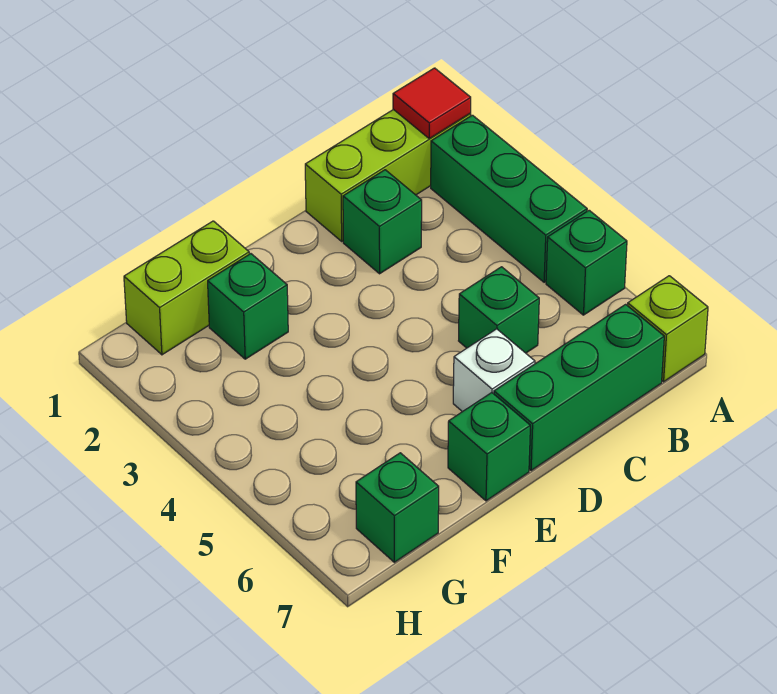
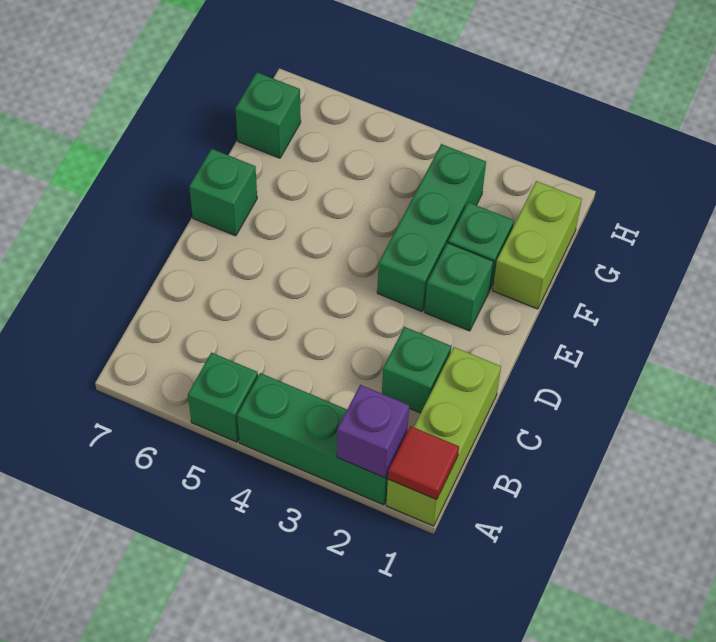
none -> purple brick A2 level 2
lime brick A7 level 1 -> none
green brick B7:D7 level 1 -> green brick E3:G3 level 1
green brick C5 level 1 -> green brick E2 level 1
white brick D6 level 1 -> none

